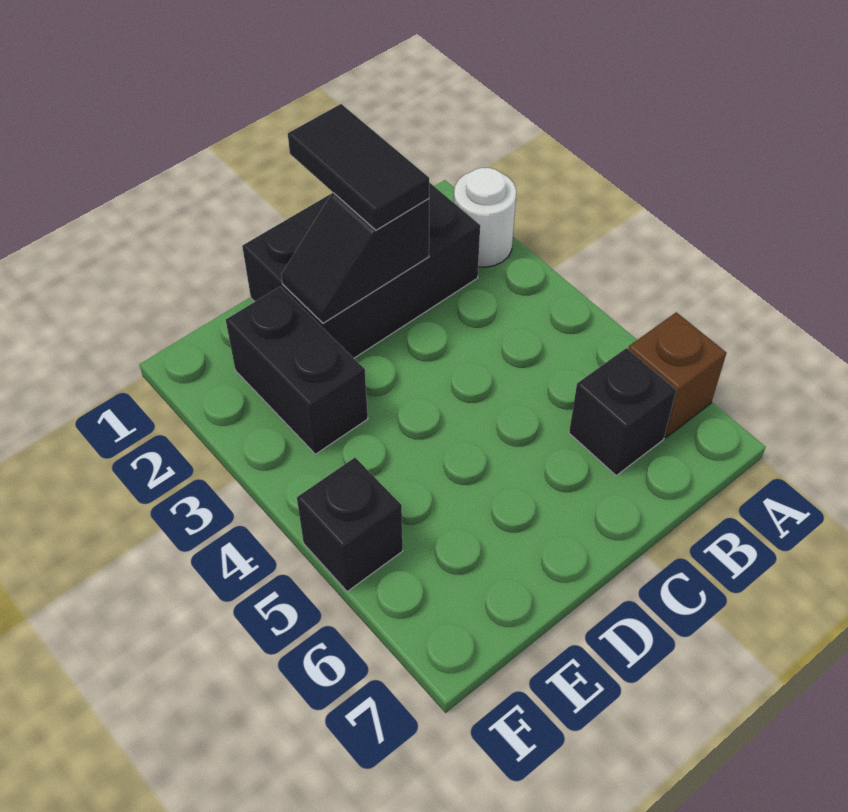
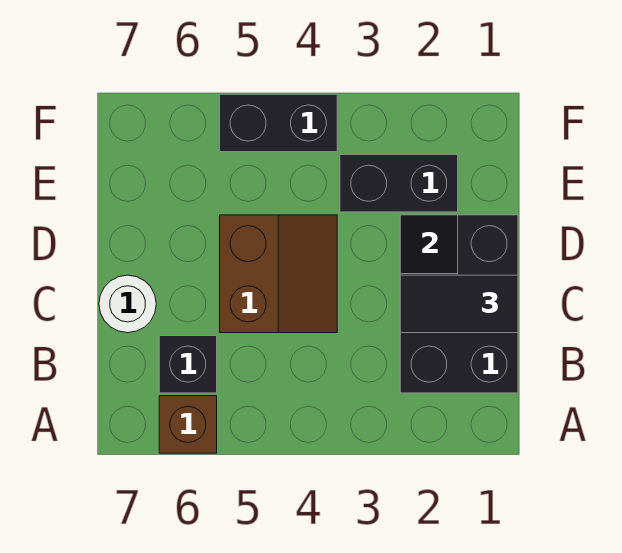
white round brick A2 level 1 -> white round brick C7 level 1
none -> brown slope C4:D5 level 1 top 5
black brick F5 level 1 -> black brick F4:F5 level 1

